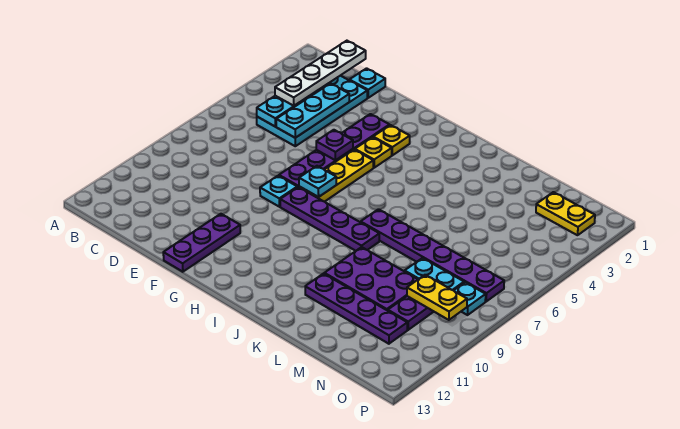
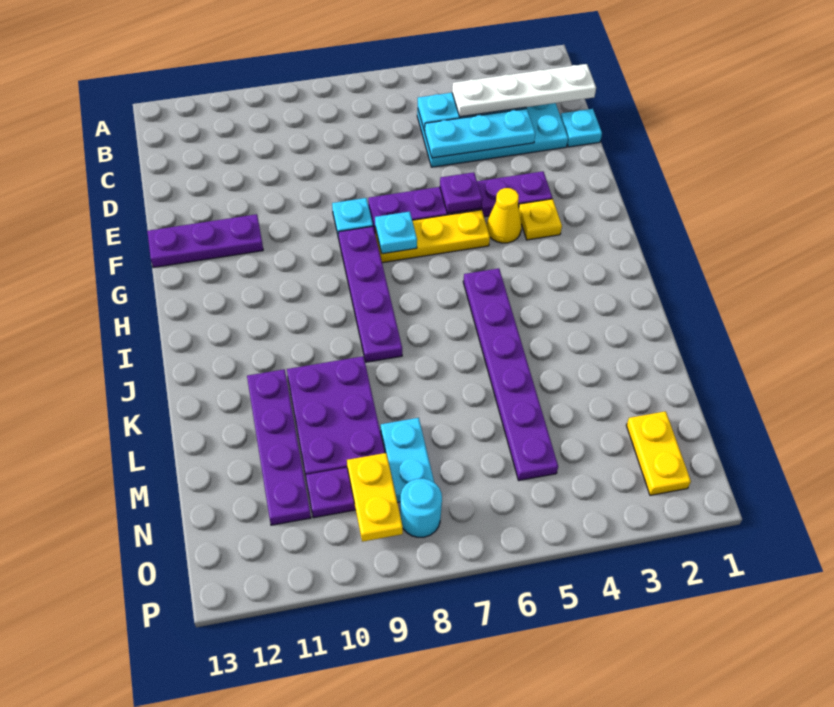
yellow plate G4 level 1 -> yellow cone G4 level 1
purple plate J7:O7 level 1 -> purple plate I5:N5 level 1
cyan plate O8 level 1 -> cyan round brick O8 level 1

